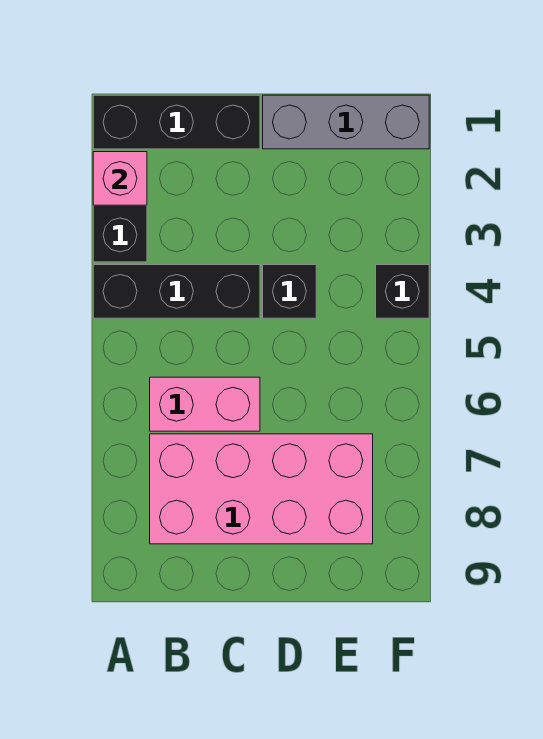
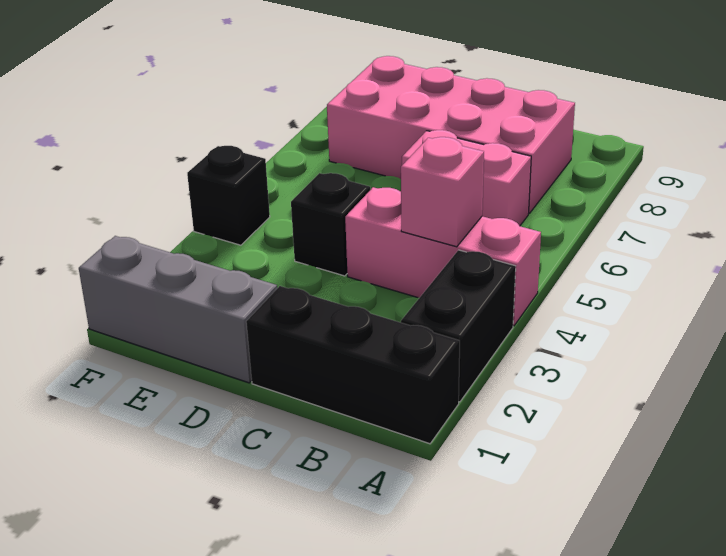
pink brick A2 level 2 -> pink brick B4 level 2
black brick A4:C4 level 1 -> pink brick A4:C4 level 1

